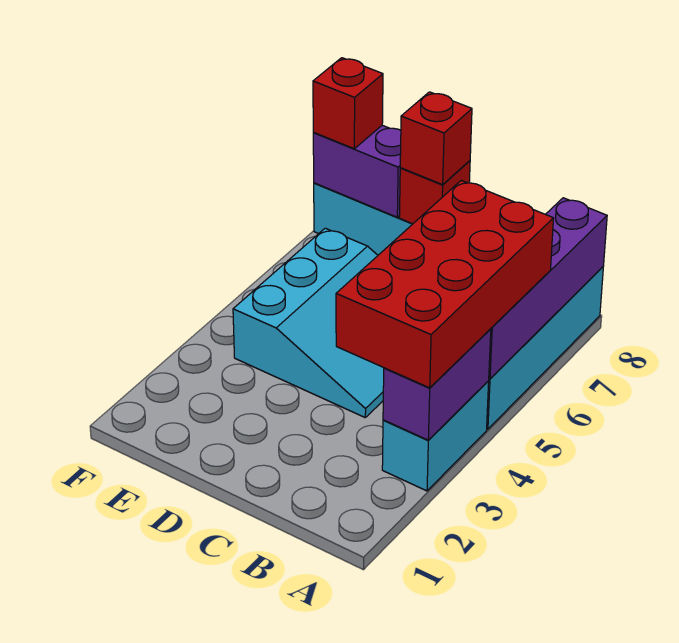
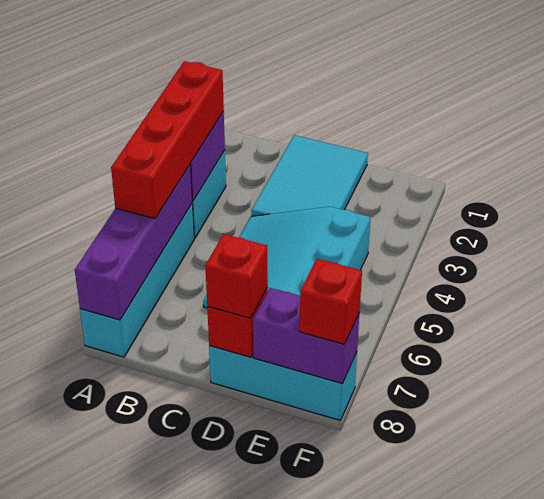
red brick A3:B6 level 3 -> red brick A3:A6 level 3
none -> cyan tile C1:D3 level 1

